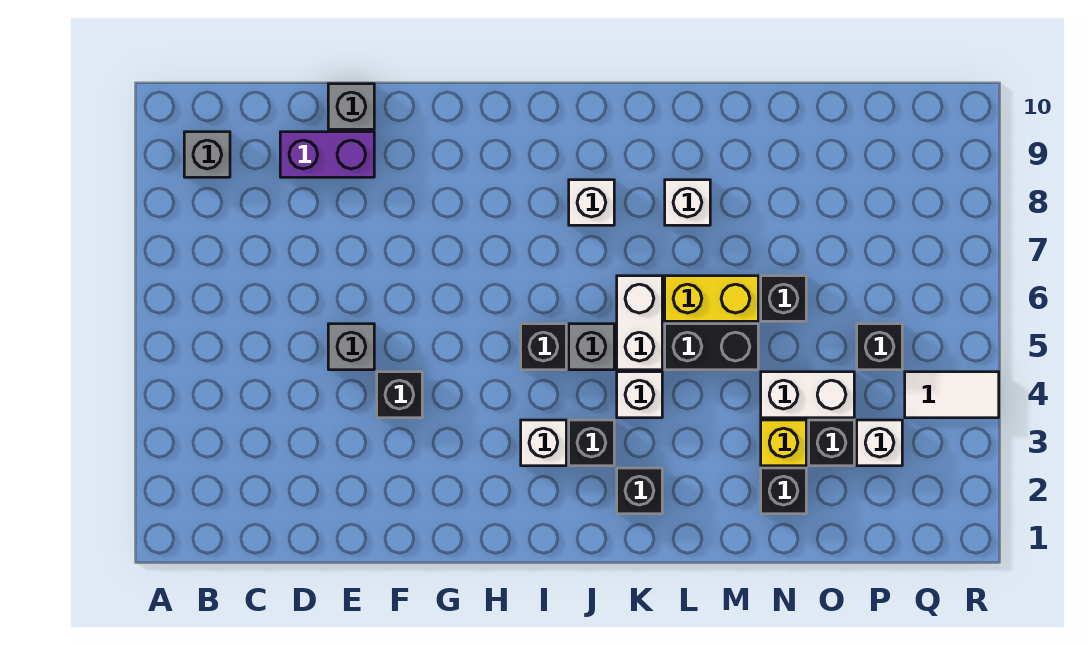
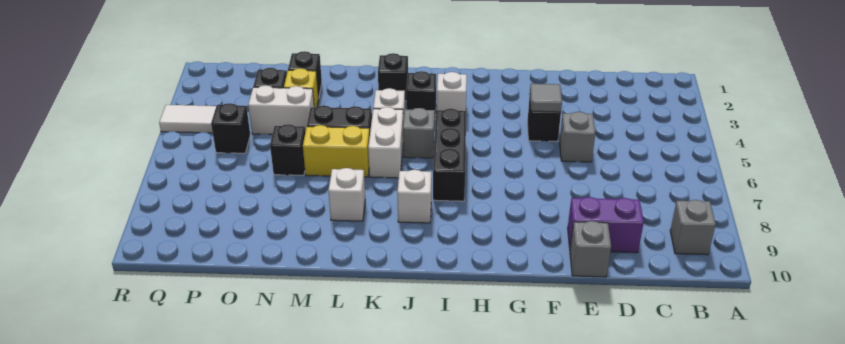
none -> grey tile F4 level 2
black brick I5 level 1 -> black brick I5:I7 level 1
white brick P3 level 1 -> none

